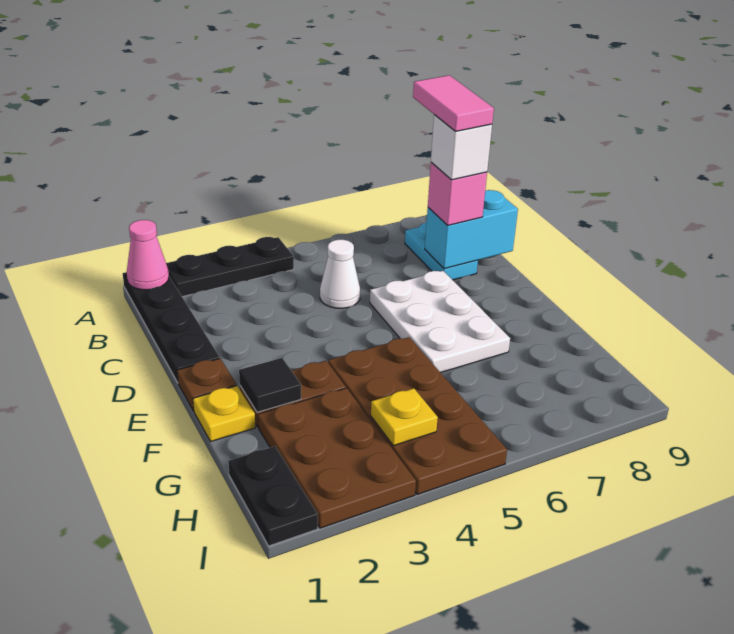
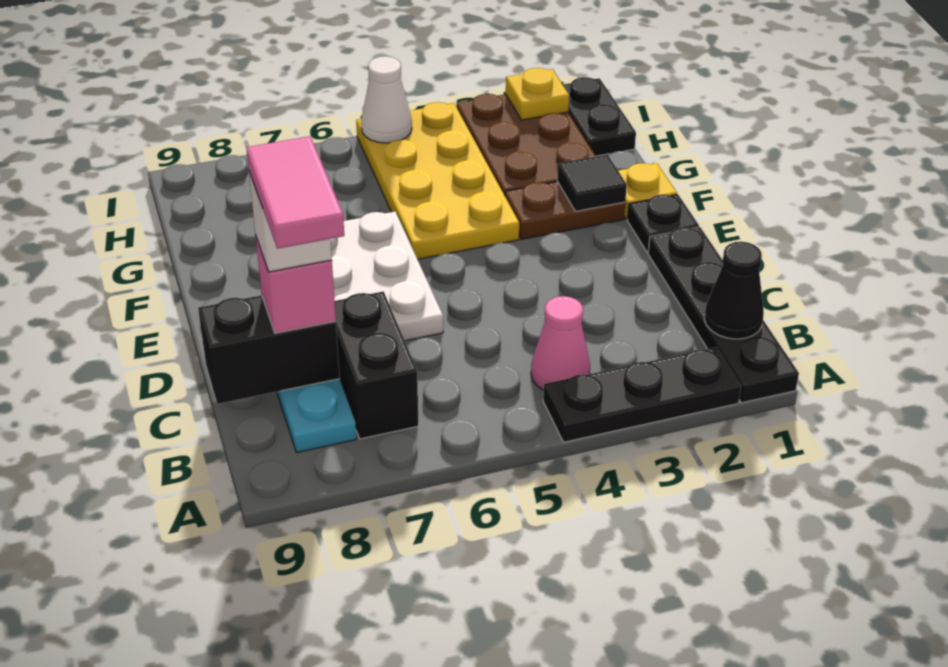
pink cone A1 level 2 -> pink cone B4 level 1
none -> black cone B1 level 2
none -> black brick B7:C7 level 1
white cone C5 level 1 -> white cone I5 level 2
cyan brick C8:C9 level 2 -> black brick C8:C9 level 2
brown plate E1 level 1 -> black plate E1 level 1
brown plate F4:I5 level 1 -> yellow plate F4:I5 level 1
yellow plate H4 level 2 -> yellow plate I2 level 2

